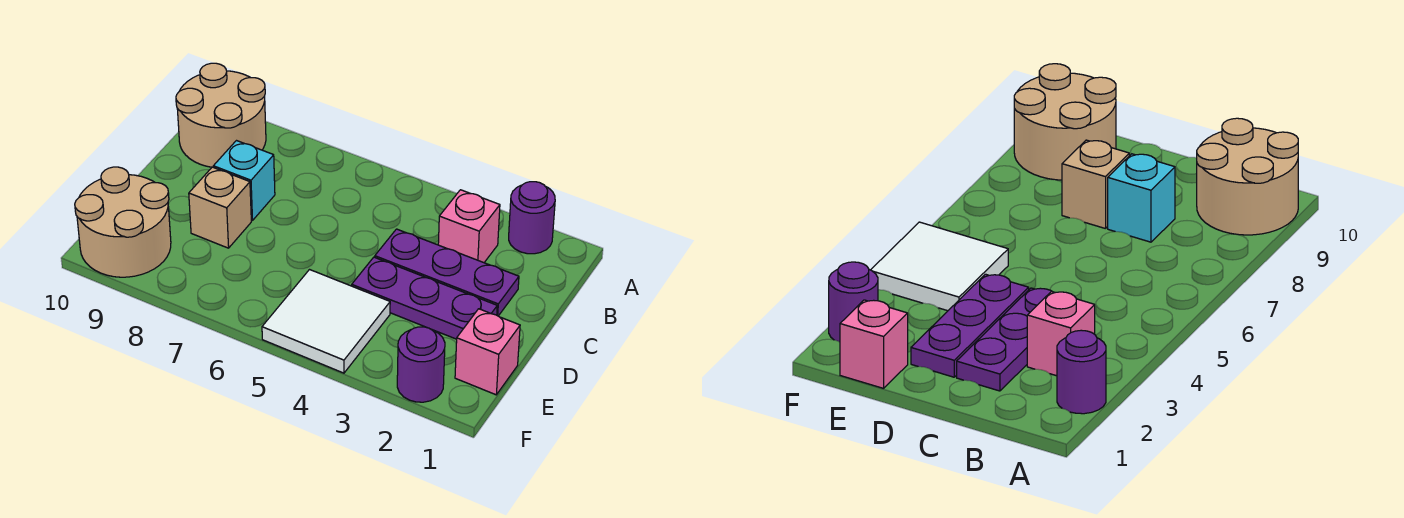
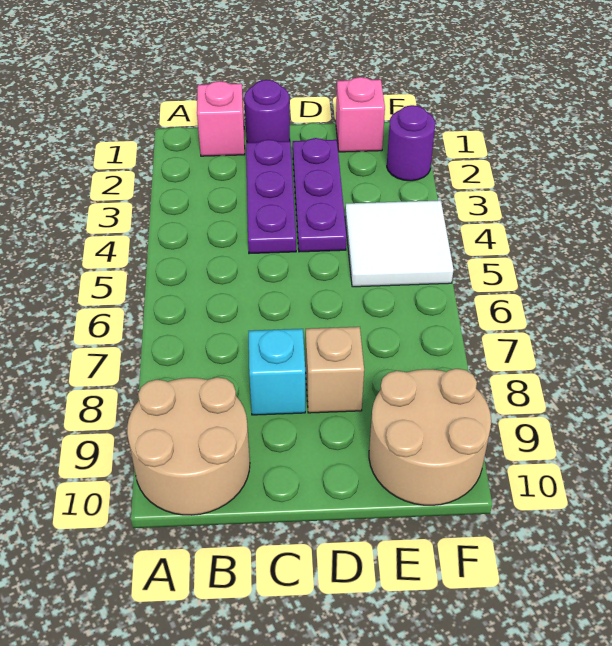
purple round brick A2 level 1 -> purple round brick C1 level 1
pink brick B3 level 1 -> pink brick B1 level 1

